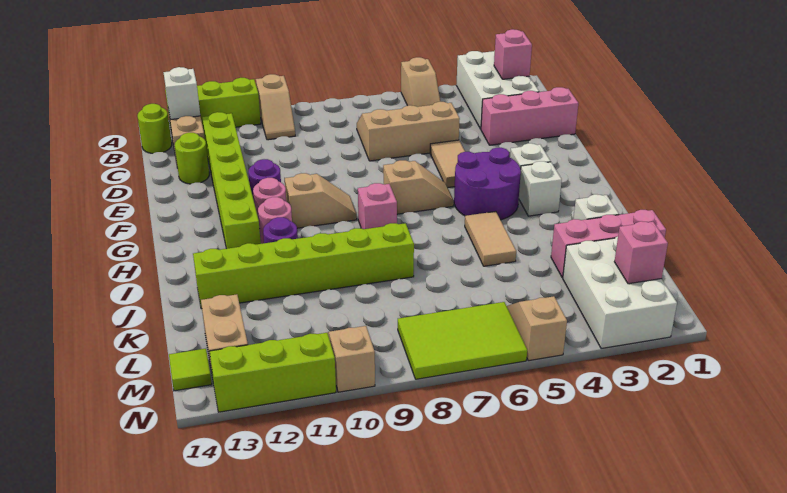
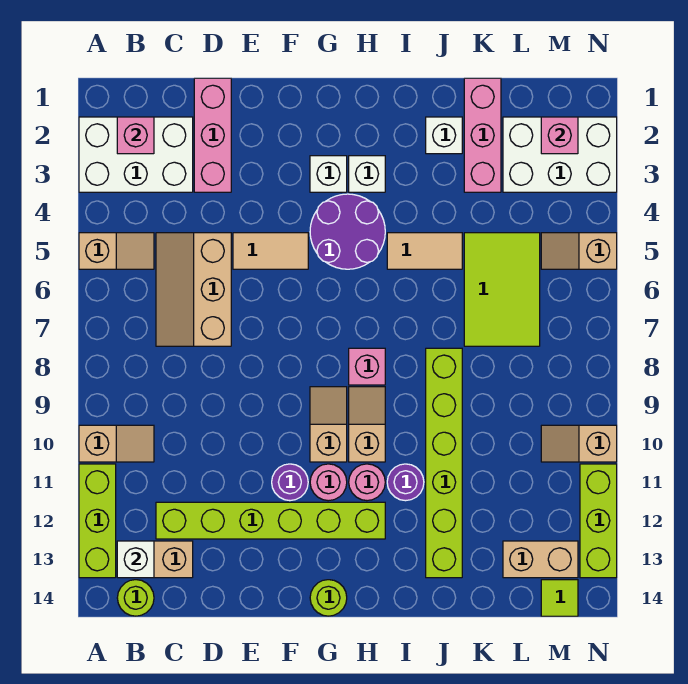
lime round brick D13 level 1 -> lime round brick G14 level 1
tan slope G6:G7 level 1 top 7 -> tan slope H9:H10 level 1 top 10
lime tile M6:N8 level 1 -> lime tile K5:L7 level 1

